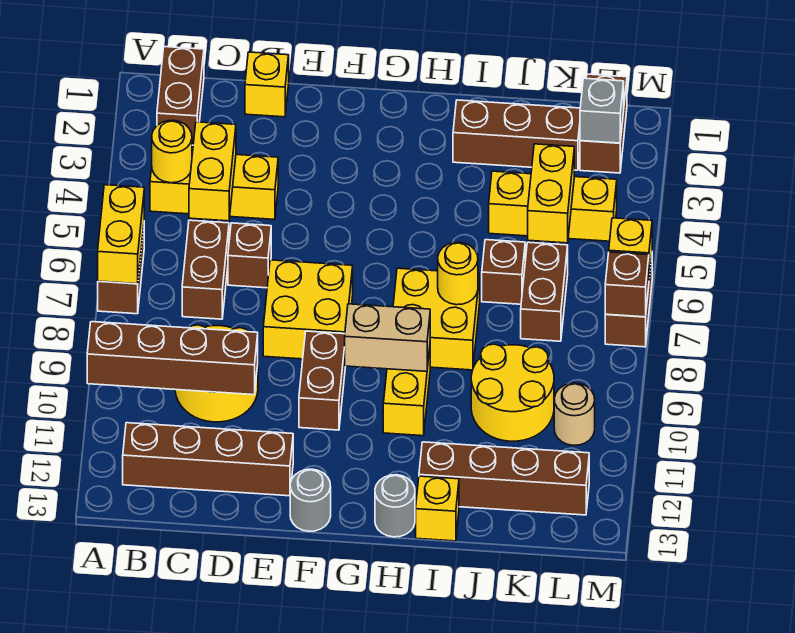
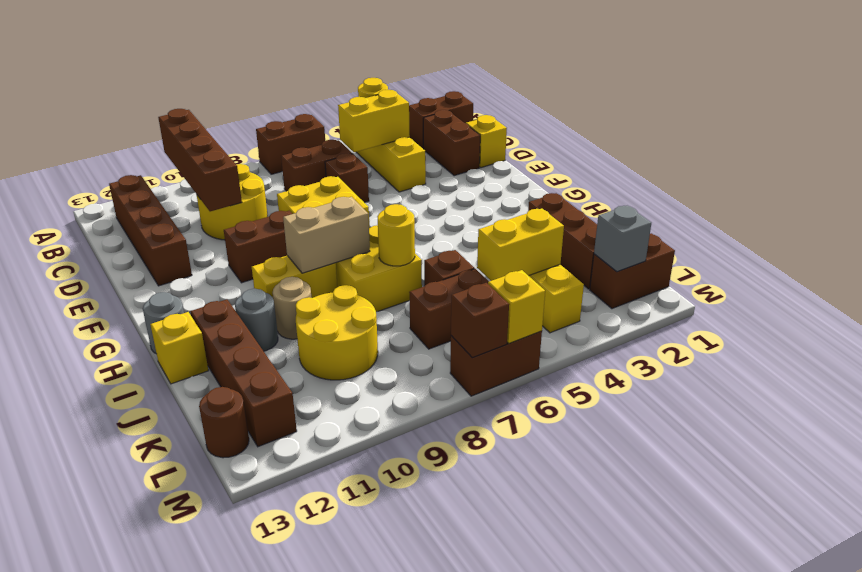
yellow brick A6:A7 level 2 -> none
none -> brown brick C2:D2 level 1
grey round brick F13 level 1 -> grey round brick I11 level 1
tan brick G9:H9 level 2 -> tan brick H8:H9 level 2
tan round brick L10 level 1 -> tan round brick I10 level 1
none -> brown round brick L13 level 1

